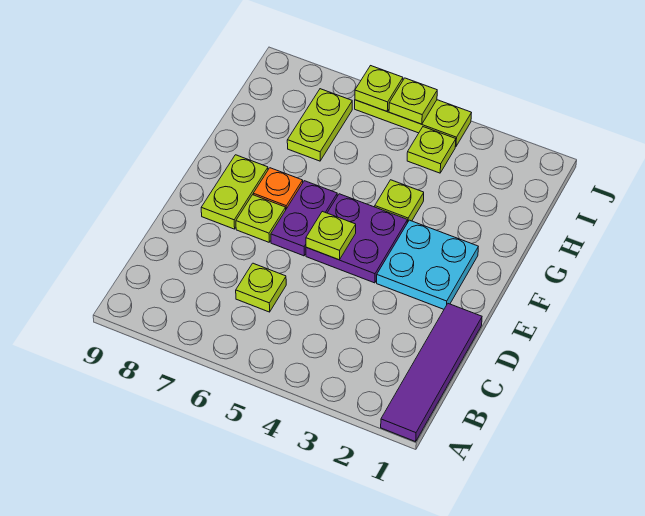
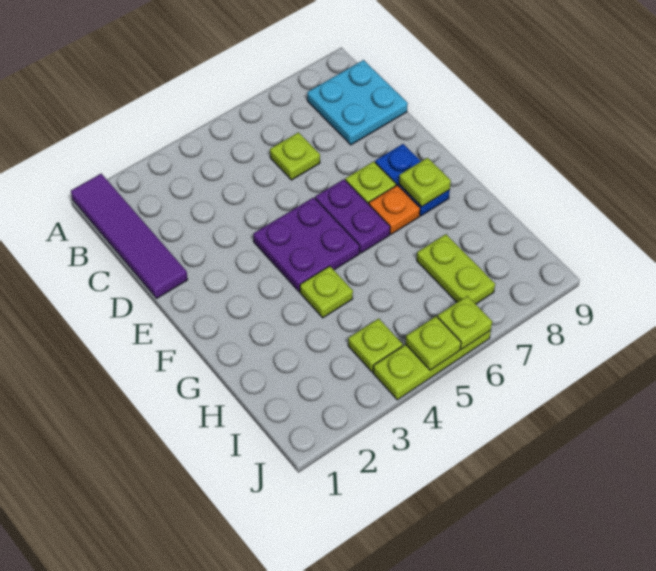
cyan plate E2:F3 level 1 -> cyan plate B8:C9 level 1
lime plate E5 level 2 -> lime plate F8 level 2
lime plate E8:F8 level 1 -> blue plate E8:F8 level 1

